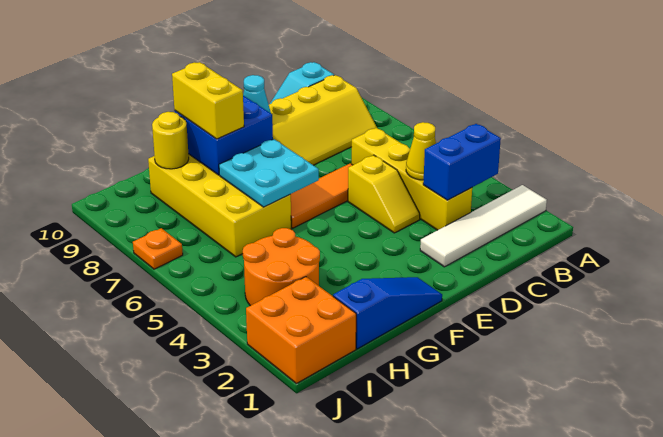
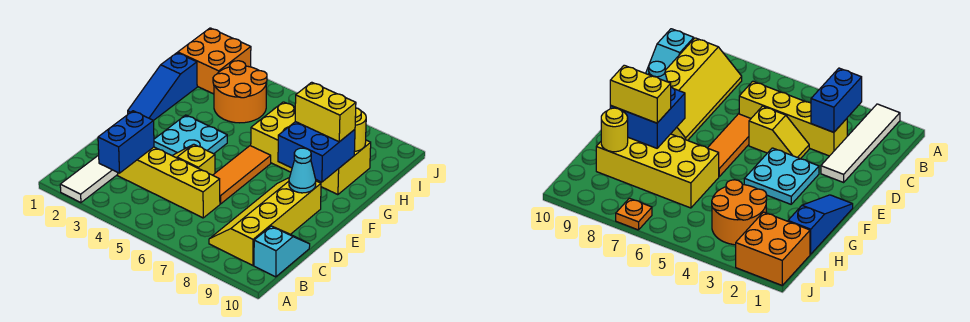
yellow cone C4 level 2 -> none
cyan plate F6:G7 level 2 -> cyan plate E3:F4 level 1

